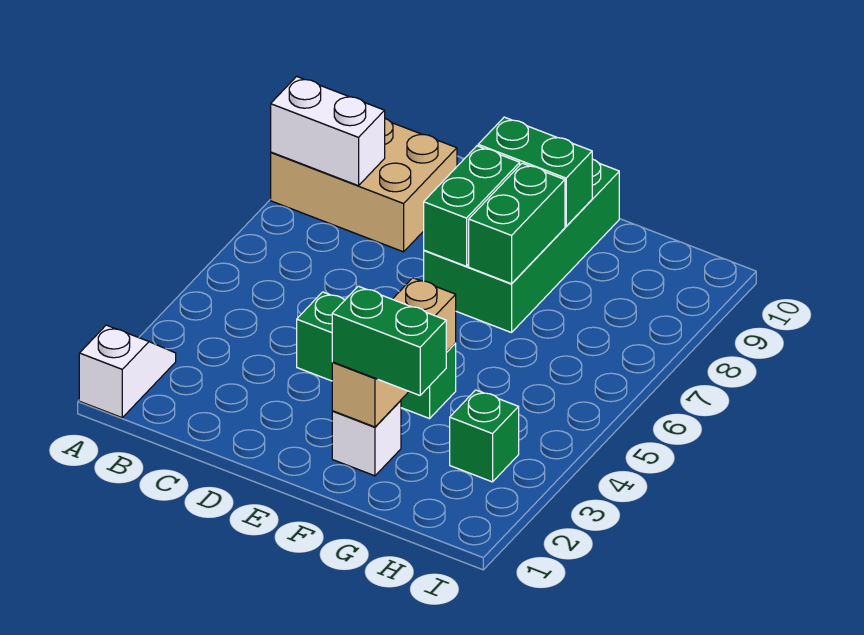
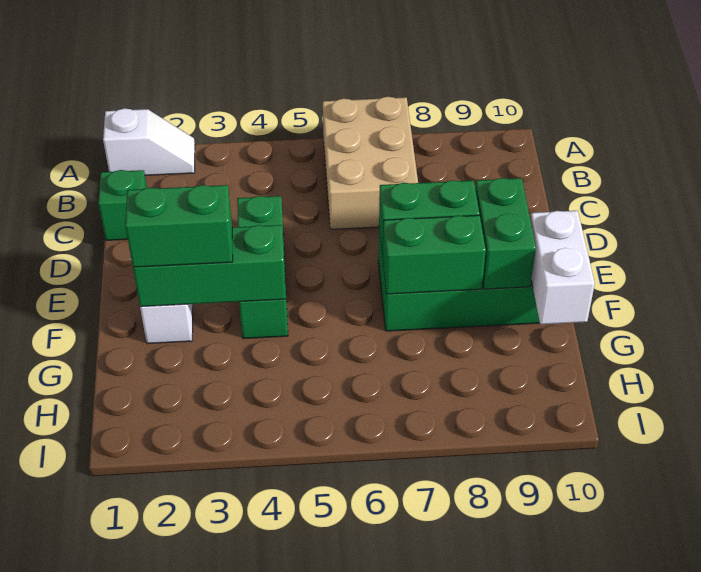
tan brick A8:C9 level 1 -> tan brick A6:C7 level 1
white brick A8:B8 level 2 -> white brick F10:G10 level 2
tan brick F2:F4 level 2 -> green brick F2:F4 level 2
green brick F2:G2 level 3 -> green brick F2:F3 level 3
green brick H3 level 1 -> green brick C1 level 1

